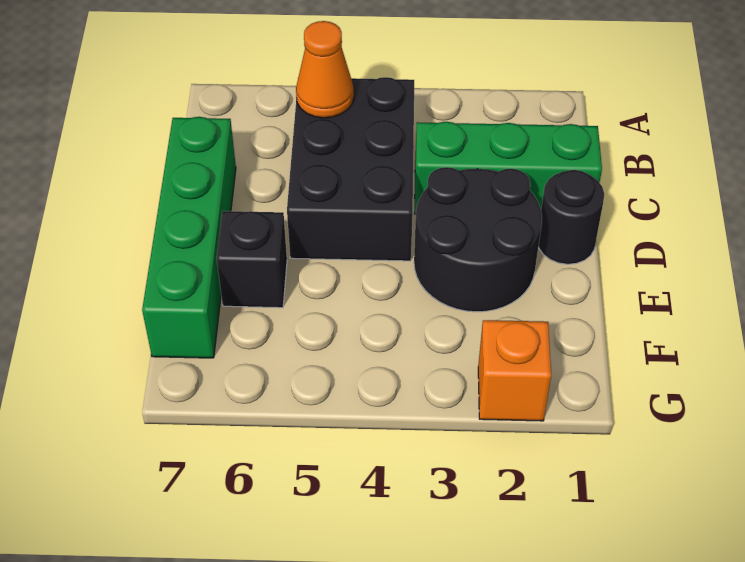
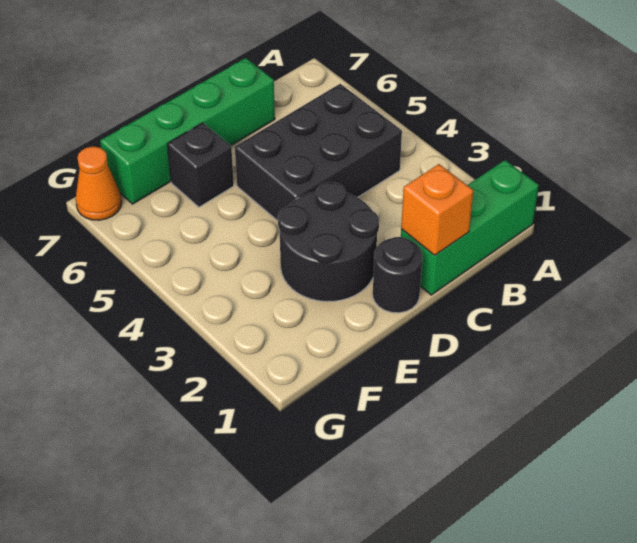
orange cone B5 level 2 -> orange cone G7 level 1
green brick C1:C3 level 1 -> green brick A1:C1 level 1
orange brick G2 level 1 -> orange brick C1 level 2

